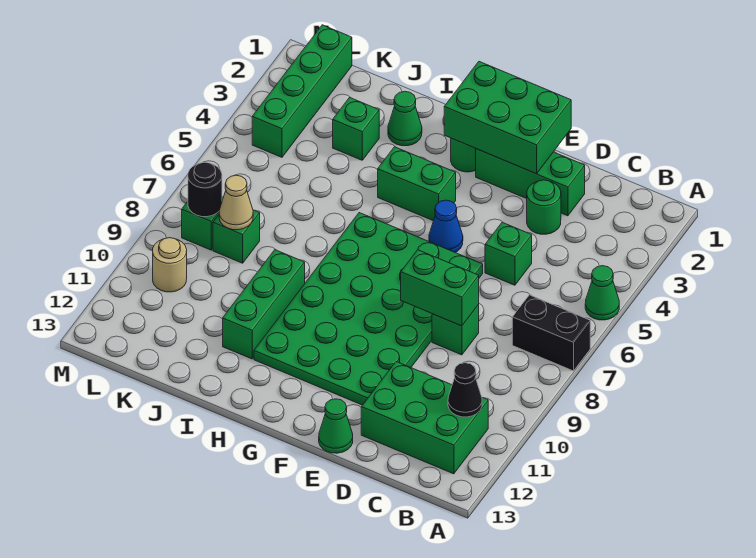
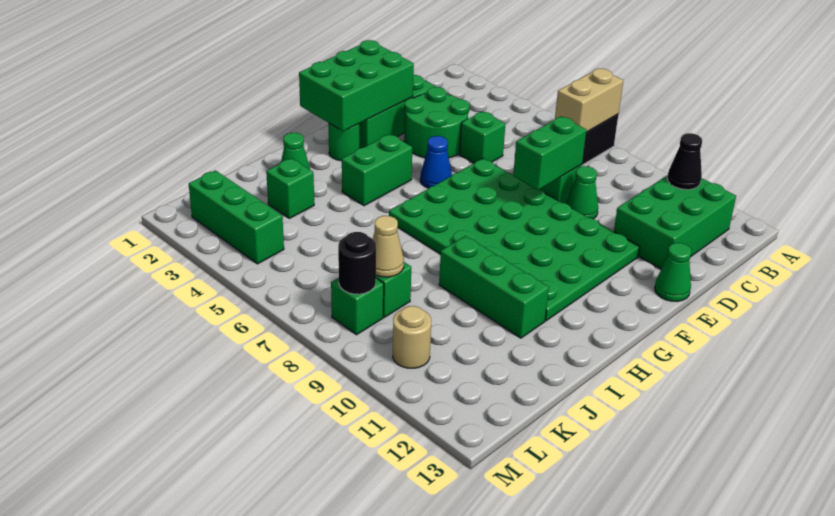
green cone A5 level 1 -> green cone D9 level 1
none -> tan brick A7:B7 level 2
green round brick D3 level 1 -> green round brick D3:E4 level 1
green brick L1:L4 level 1 -> green brick L2:L4 level 1

